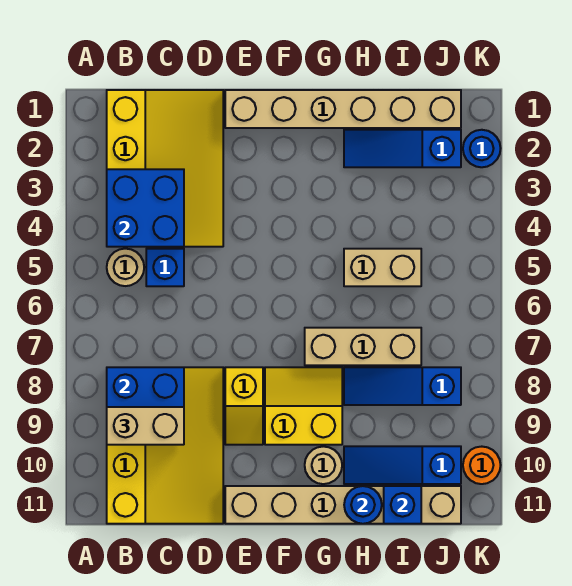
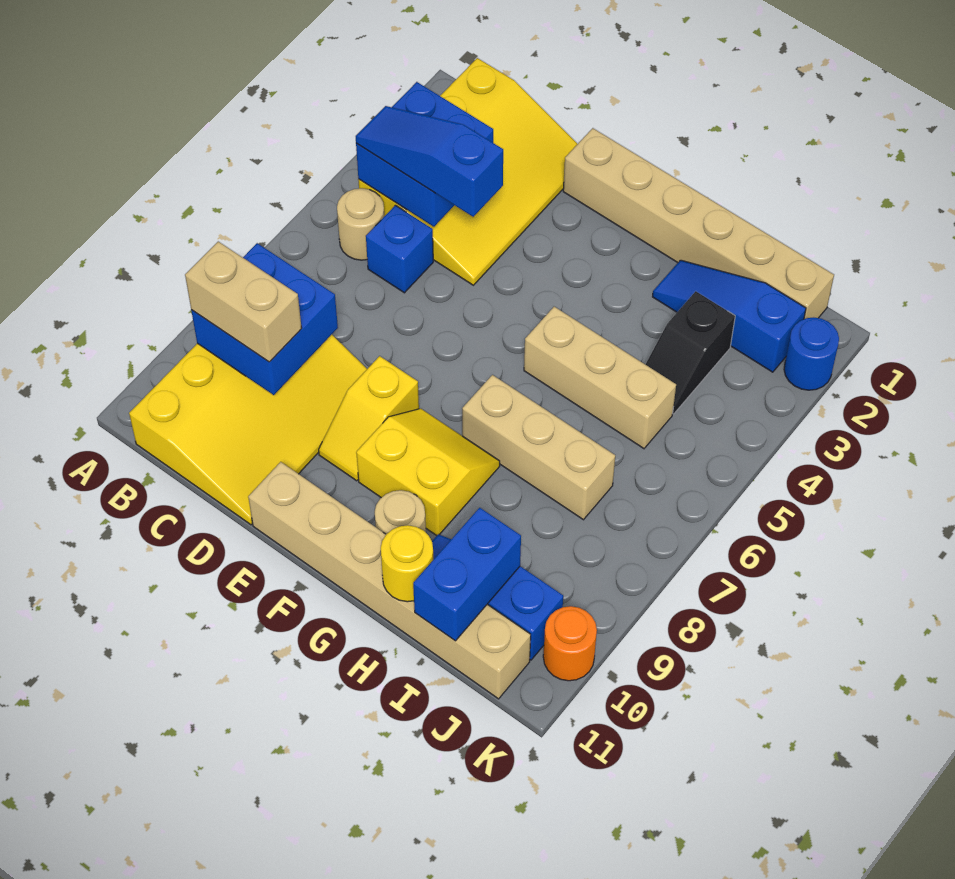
tan brick H5:I5 level 1 -> tan brick G5:I5 level 1
blue slope H8:J8 level 1 top J -> blue slope B4:D4 level 3 top D
blue round brick H11 level 2 -> yellow round brick H11 level 2
none -> black slope I3:I4 level 1 top 3
blue brick I11 level 2 -> blue brick I10:I11 level 2

